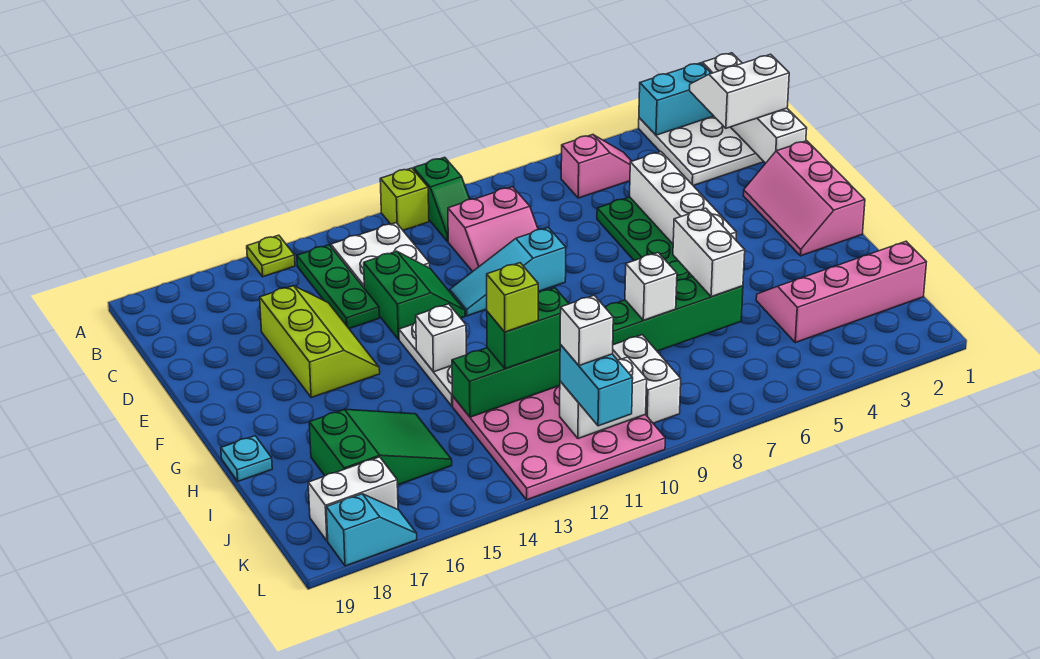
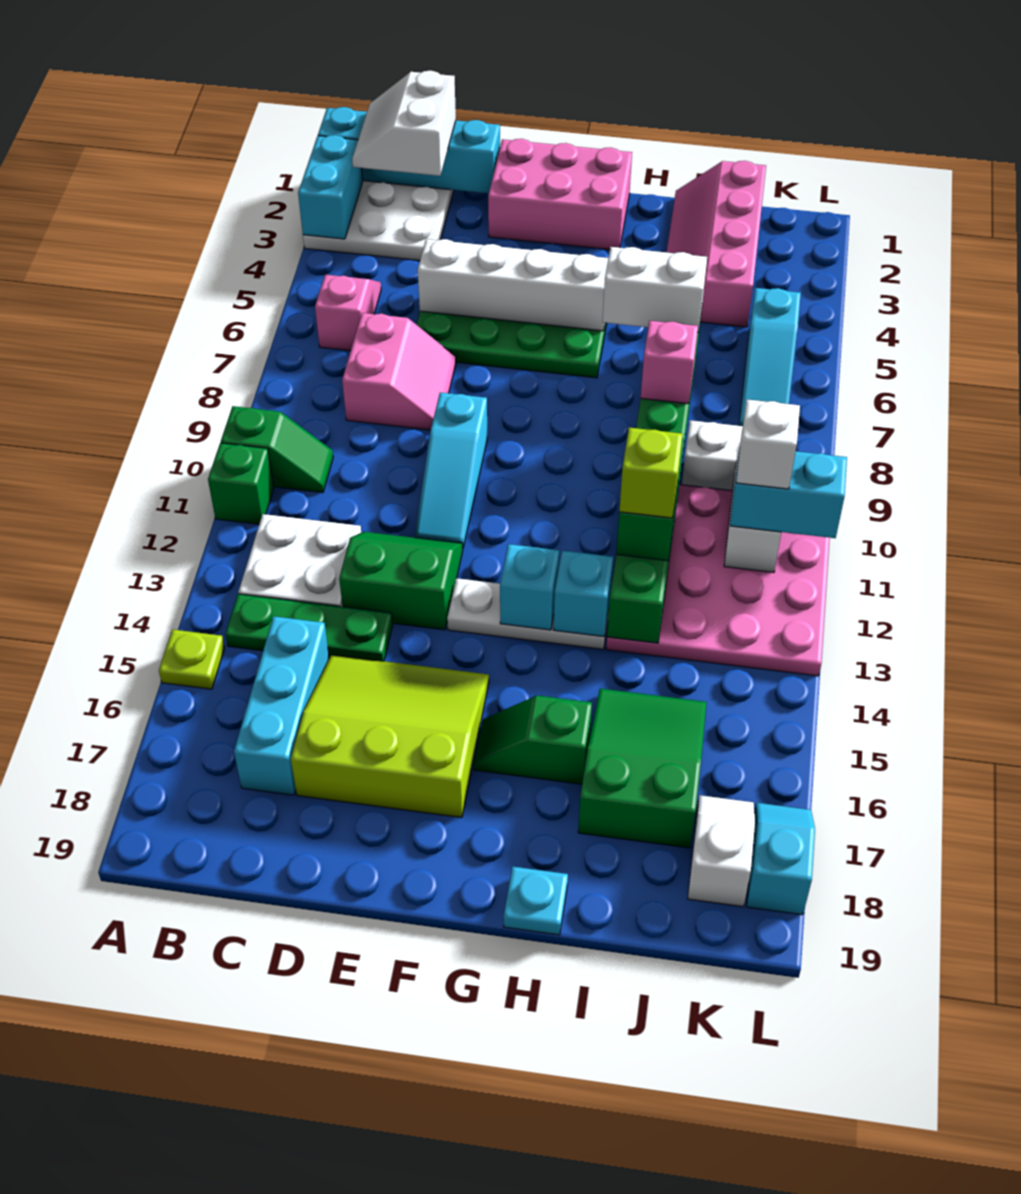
white brick A1:D1 level 2 -> cyan brick A1:D1 level 2
lime brick A11 level 1 -> green brick A11 level 1
pink slope C9:D10 level 1 top C -> pink slope C7:D8 level 1 top C
none -> cyan brick C15:C17 level 1
lime slope D15:F16 level 1 top 16 -> lime slope D15:F17 level 1 top 17
pink slope E1:G2 level 1 top 1 -> pink brick E1:G2 level 1
white brick G13 level 2 -> cyan brick G13 level 2
none -> green slope G16:H16 level 1 top H
none -> cyan brick H13 level 2
white brick I8 level 3 -> pink brick I8 level 3
none -> cyan slope K5:K7 level 1 top 5
white brick K17:K18 level 1 -> white slope K17:K18 level 1 top 18

